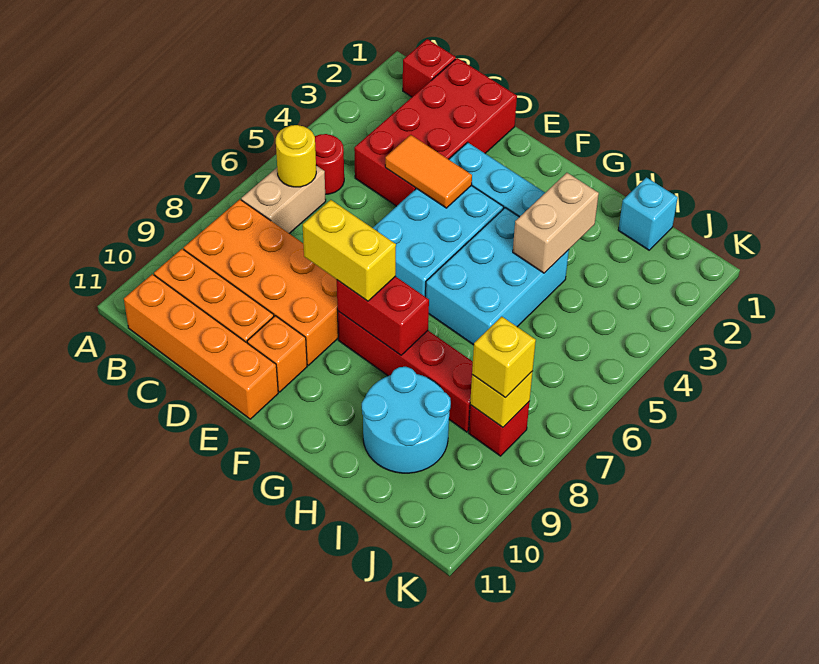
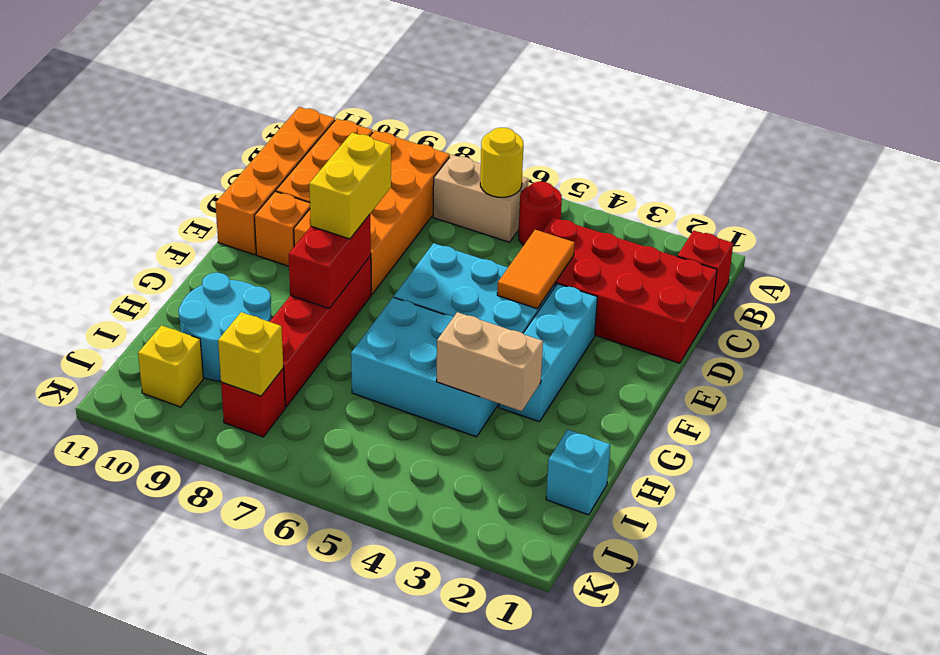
yellow brick J8 level 3 -> yellow brick J10 level 1

